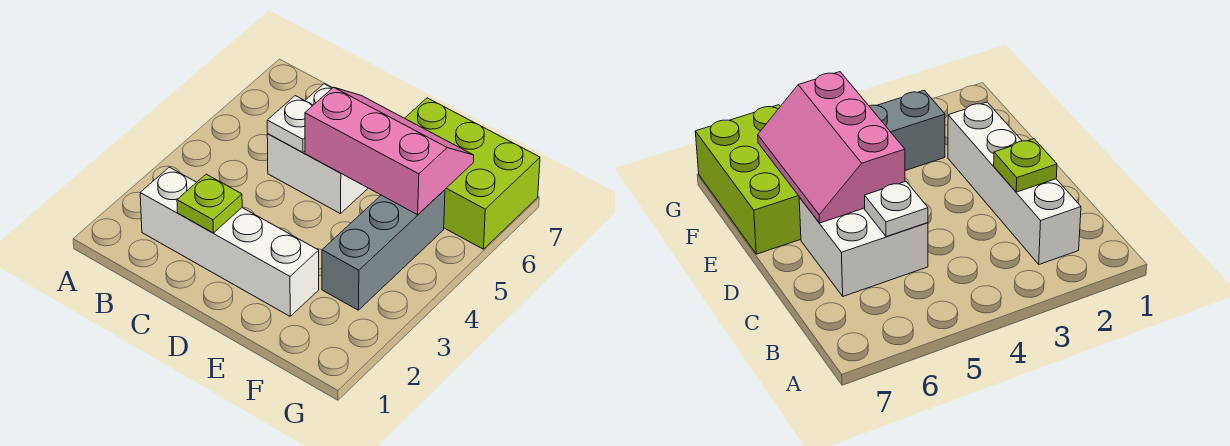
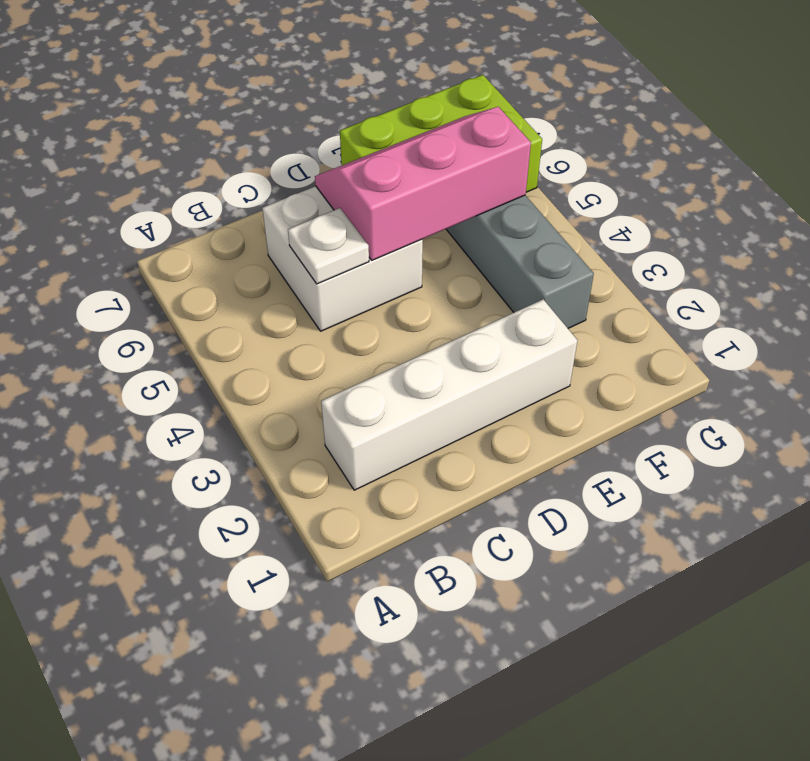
lime plate C2 level 2 -> none

